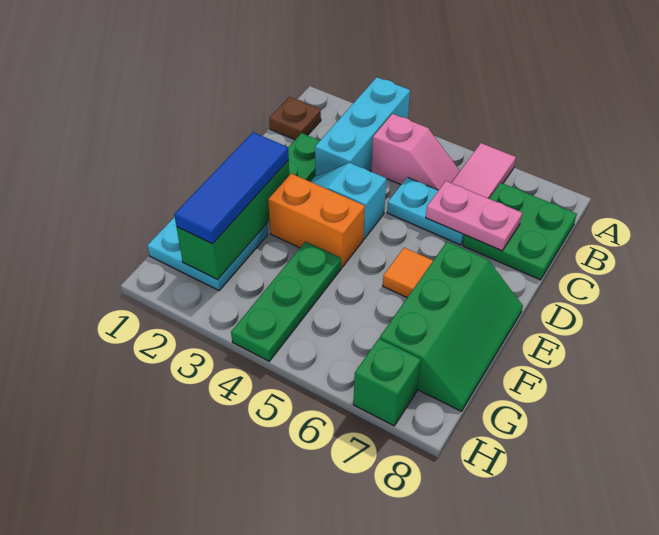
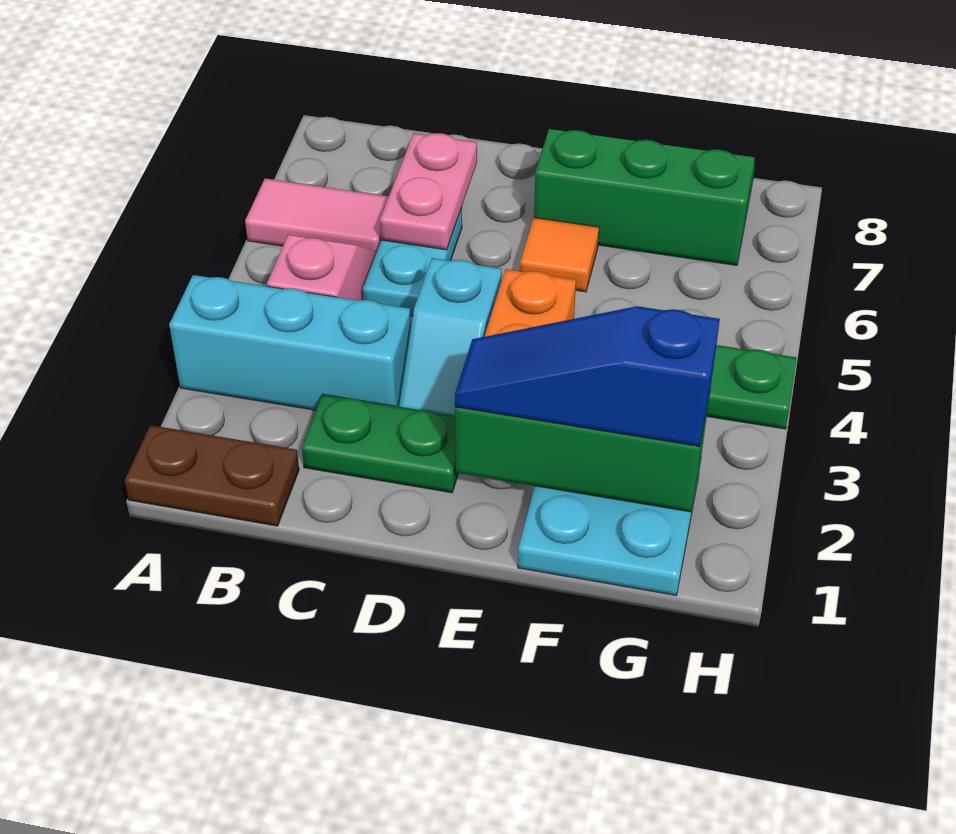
brown plate B1 level 1 -> brown plate A1:B1 level 1
green plate B7:C8 level 1 -> none
blue tile E2:G2 level 3 -> blue slope E2:G2 level 3 top G
green brick H7 level 1 -> none

